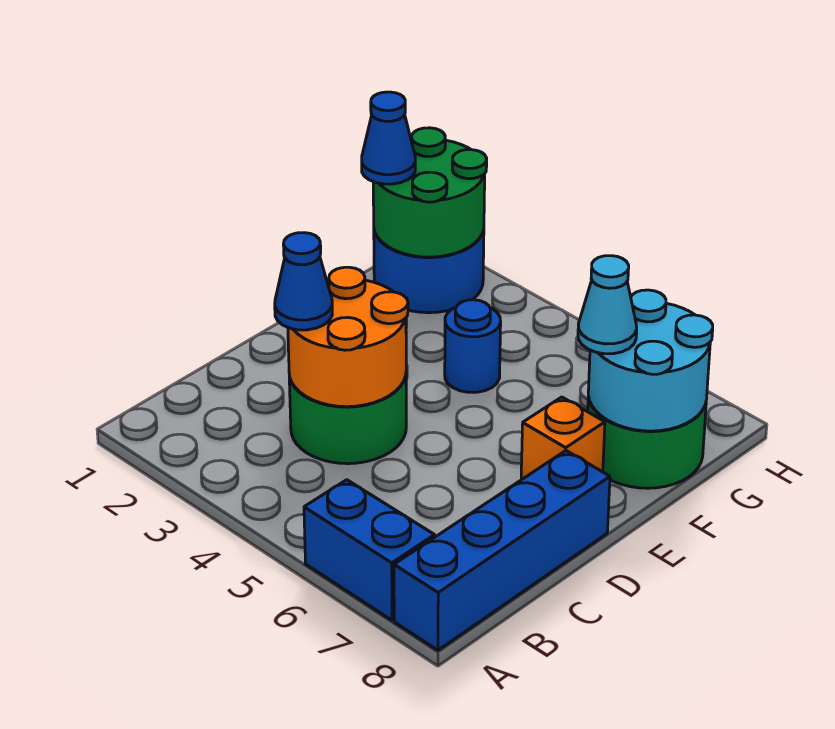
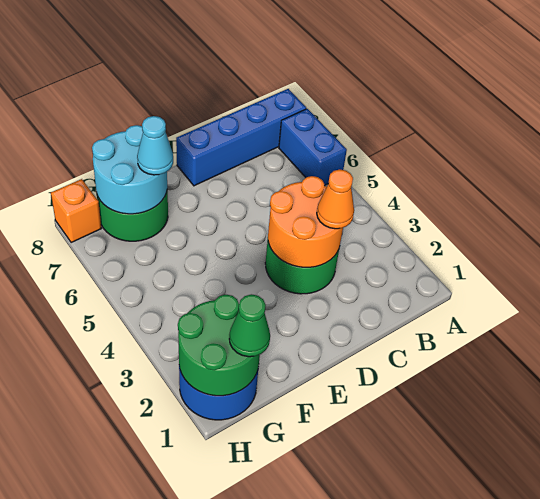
blue cone C3 level 3 -> orange cone C3 level 3
orange brick E7 level 1 -> orange brick H8 level 1
blue round brick F4 level 1 -> none
blue cone G1 level 3 -> green cone G1 level 3

